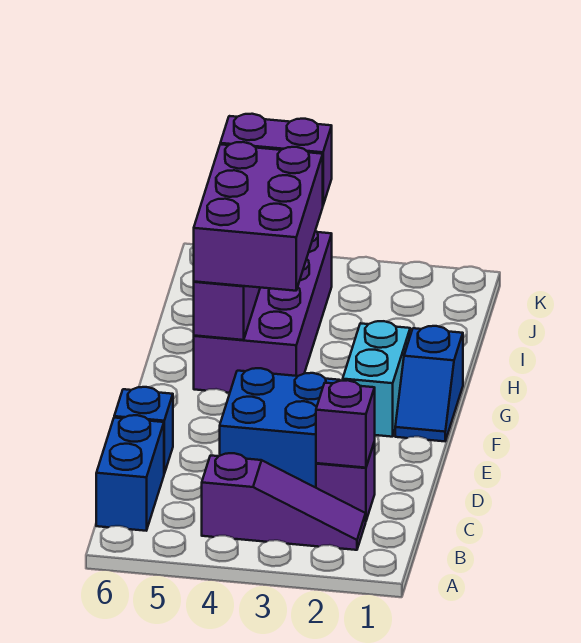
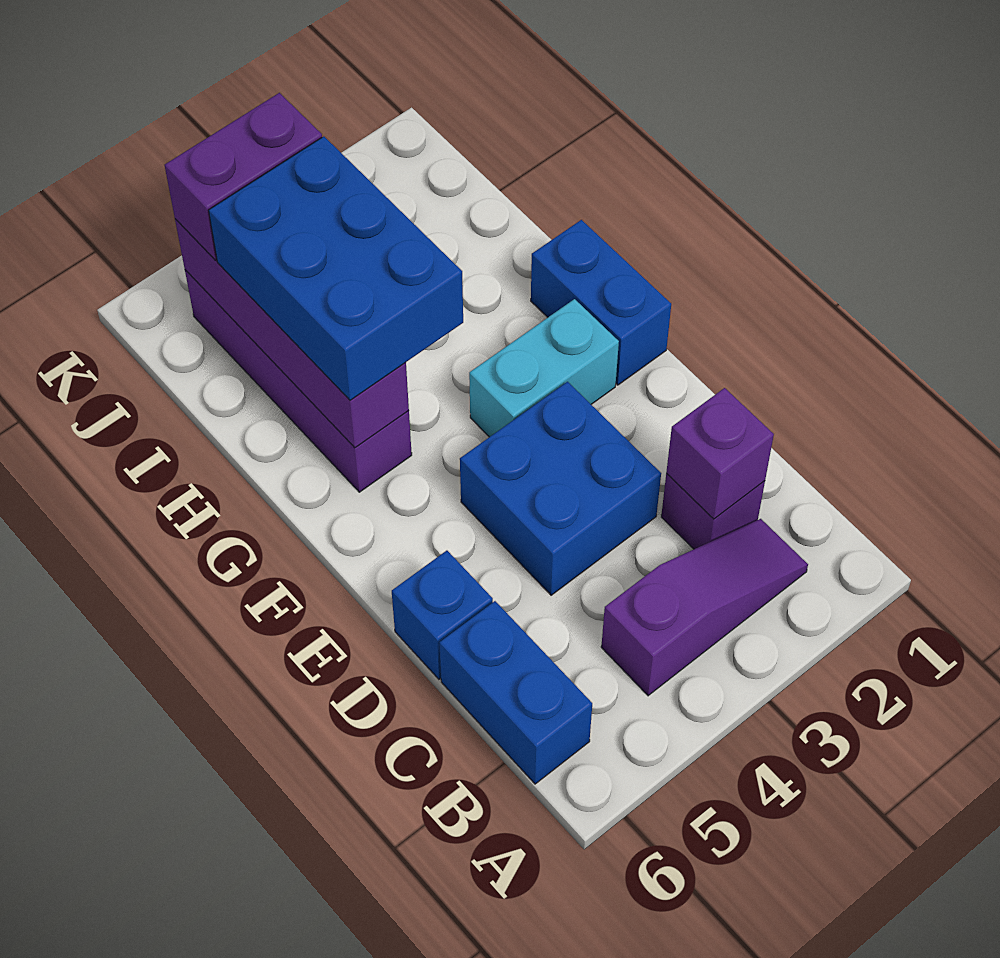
blue slope F1:G1 level 1 top G -> blue brick F1:G1 level 1
cyan brick F2:G2 level 1 -> cyan brick F2:F3 level 1
purple brick G4:J5 level 1 -> purple brick G5:J5 level 1
purple brick G4:I5 level 3 -> blue brick G4:I5 level 3

